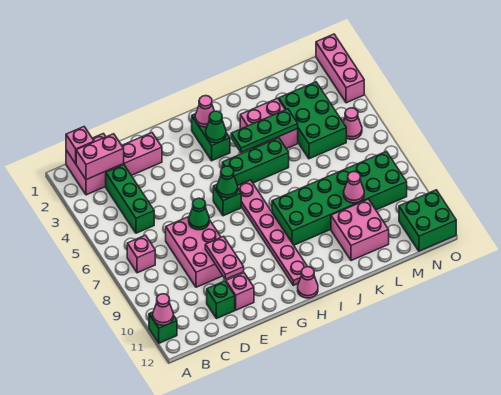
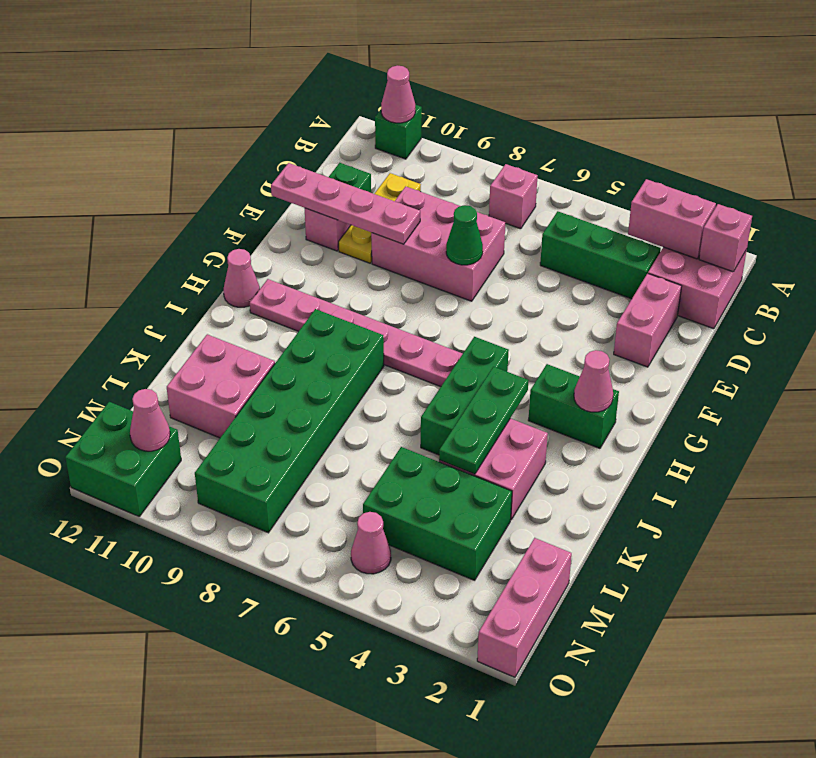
pink brick B2:C2 level 2 -> pink brick B2:B3 level 2
none -> yellow plate C10:E10 level 1
pink plate E9:E10 level 2 -> pink plate E9:E12 level 2
green brick G6 level 1 -> none
green cone G6 level 2 -> none
green cone H3 level 2 -> none
pink cone L9 level 2 -> pink cone N11 level 2
pink brick O1:O3 level 1 -> pink brick M1:O1 level 1

